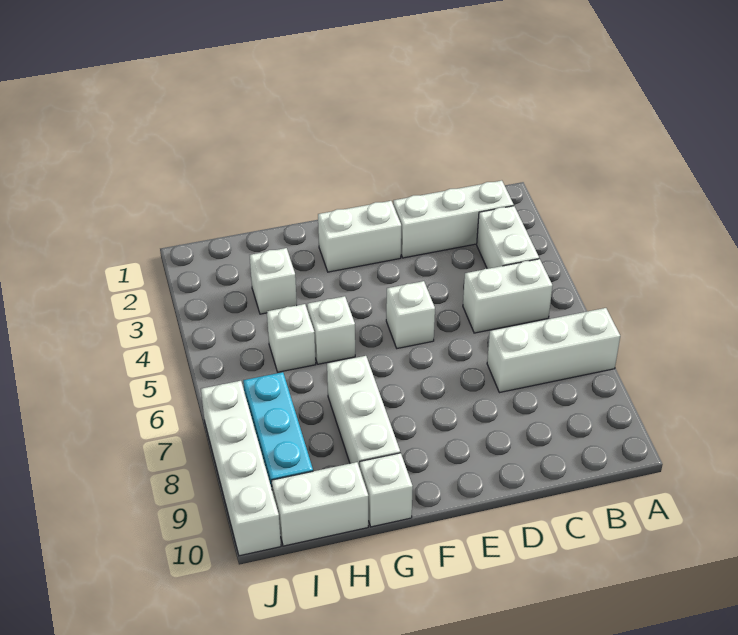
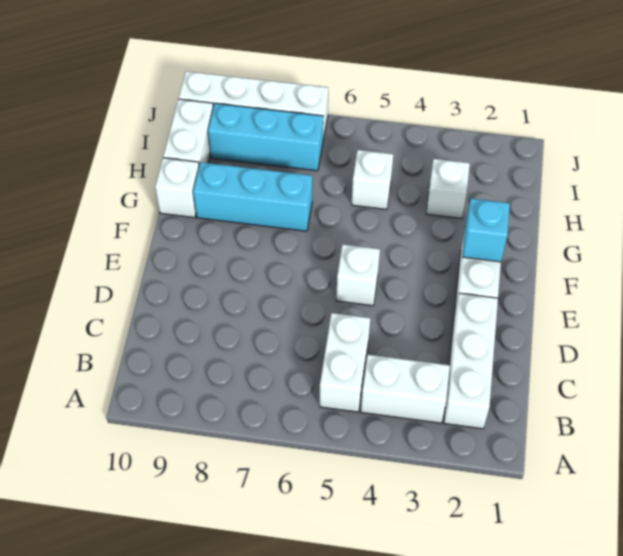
white brick A7:C7 level 1 -> none
none -> cyan brick F2 level 2
white brick G5 level 1 -> none
white brick G7:G9 level 1 -> cyan brick G7:G9 level 1

